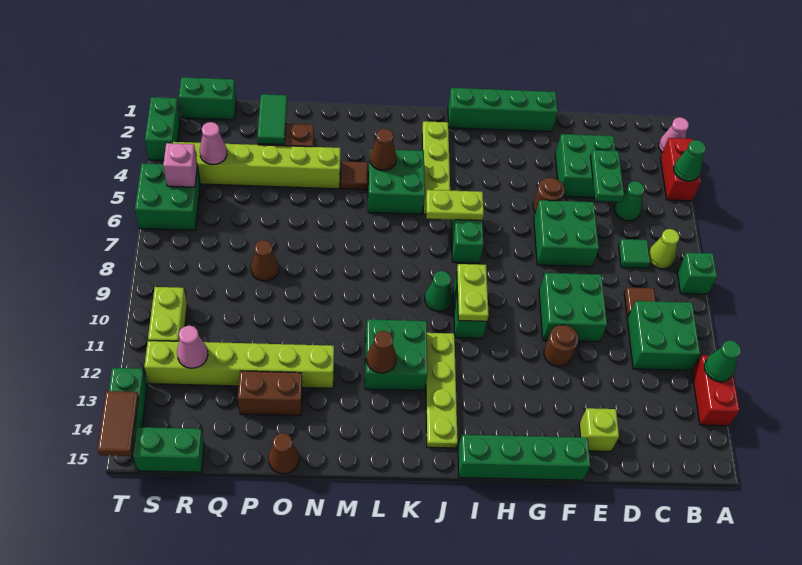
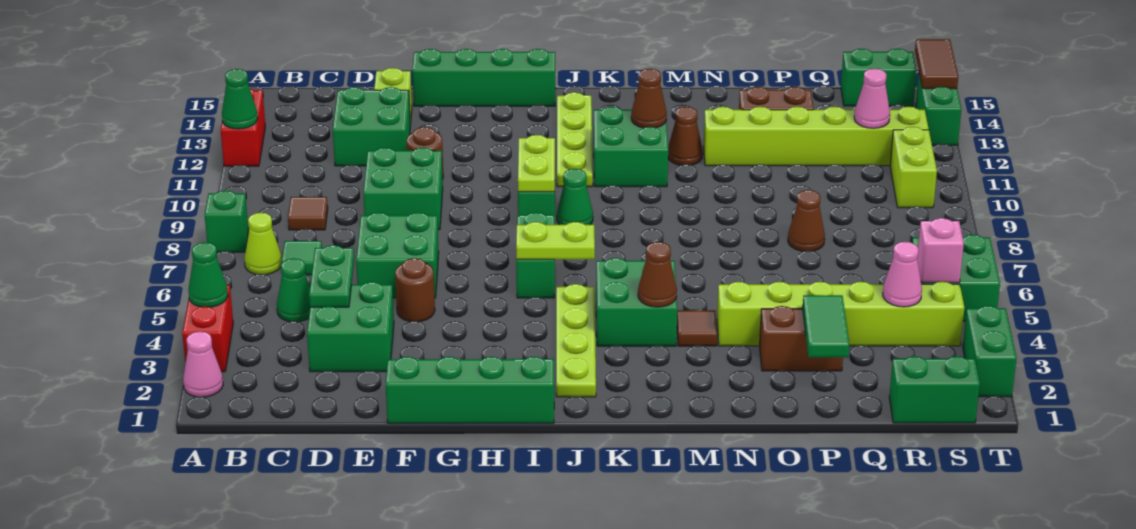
green brick B10:C11 level 1 -> green brick D12:E13 level 1
brown cone O15 level 1 -> brown cone M12 level 1

